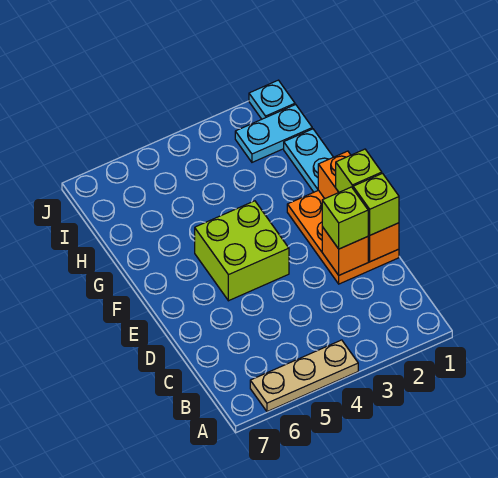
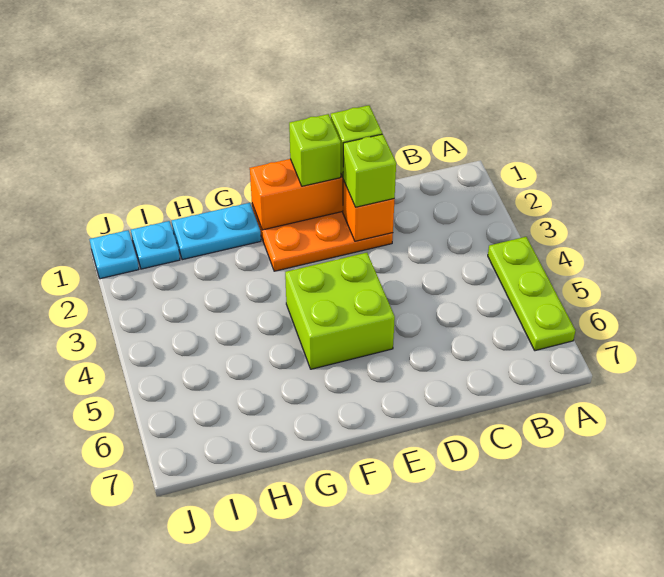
tan plate A4:A6 level 1 -> lime plate A4:A6 level 1
cyan plate I1:I2 level 1 -> cyan plate I1 level 1

